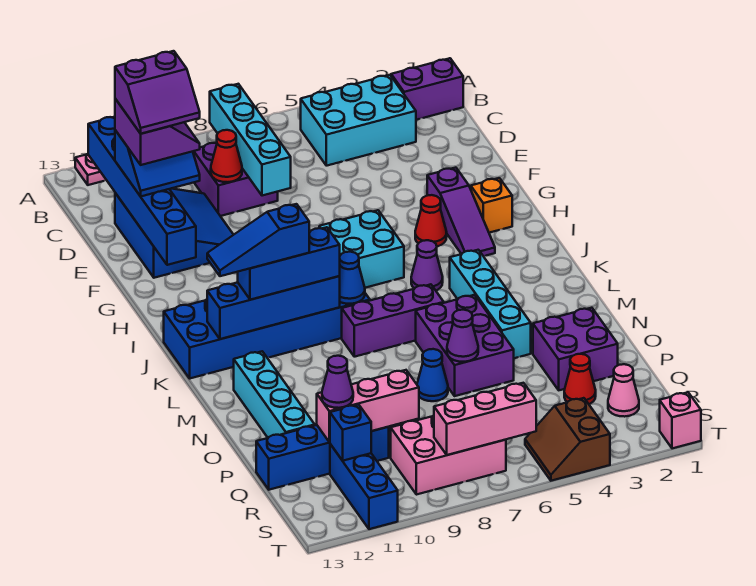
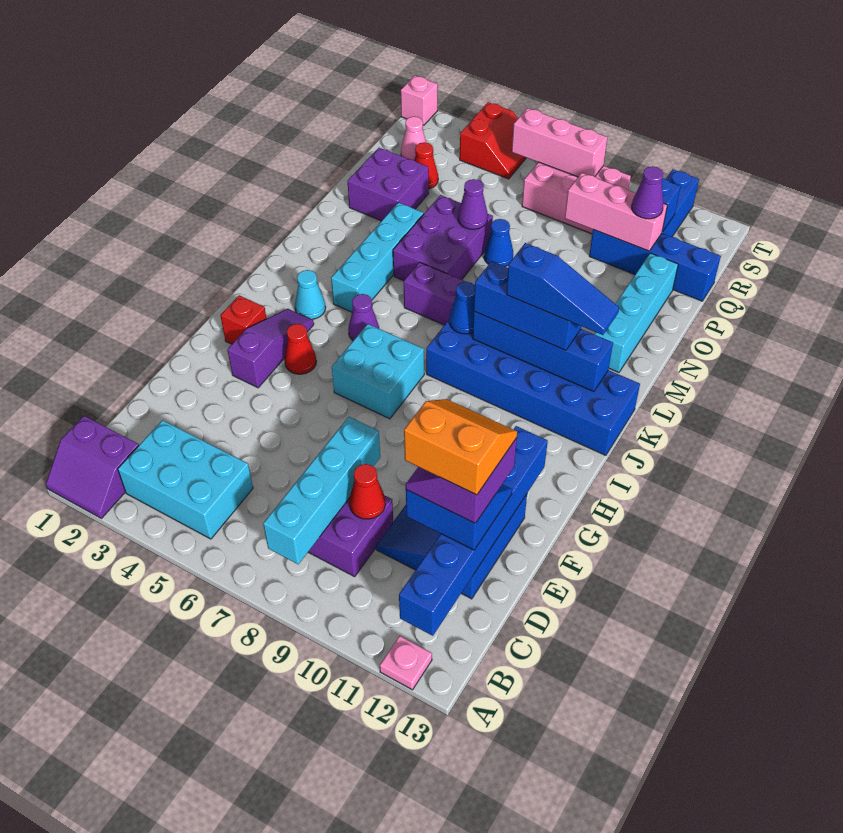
purple slope D11:E12 level 5 top D -> orange slope D11:E12 level 5 top D
orange brick H2 level 1 -> red brick H2 level 1
none -> cyan cone J3 level 1
brown slope S4:T5 level 1 top 4 -> red slope S4:T5 level 1 top 4

